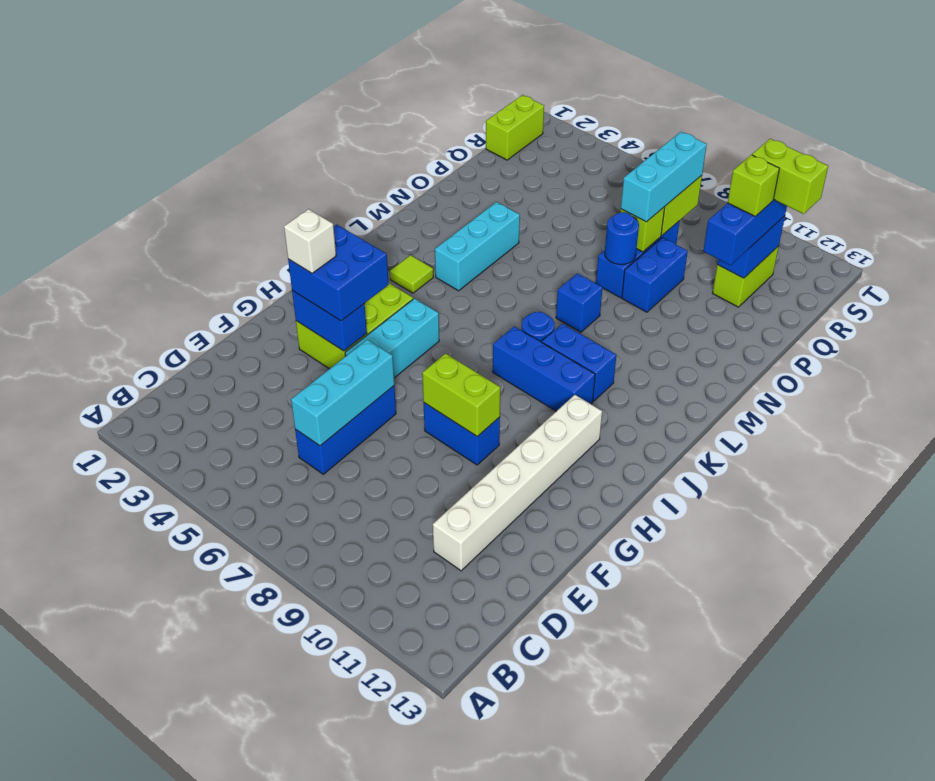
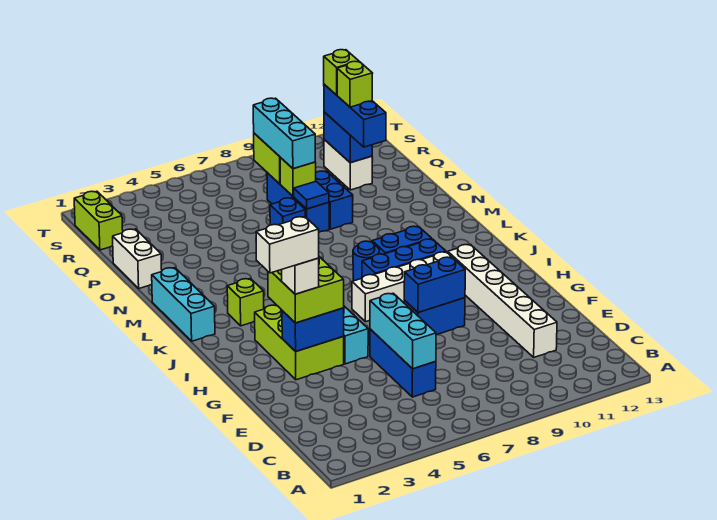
none -> white brick G2:G3 level 5
blue brick G3:H4 level 3 -> lime brick G3:H4 level 3
lime brick G8:G9 level 2 -> blue brick G8:G9 level 2
none -> white brick I7:I10 level 1
lime tile K3 level 1 -> lime brick K3 level 1
cyan brick L4:N4 level 1 -> cyan brick K1:M1 level 1
blue brick M8 level 1 -> blue brick O7 level 1
none -> white brick O1:P1 level 1
blue round brick O8 level 2 -> blue tile O8 level 2
lime brick Q11:R11 level 1 -> white brick Q11:R11 level 1
lime brick R11:R12 level 4 -> lime brick R11 level 4

